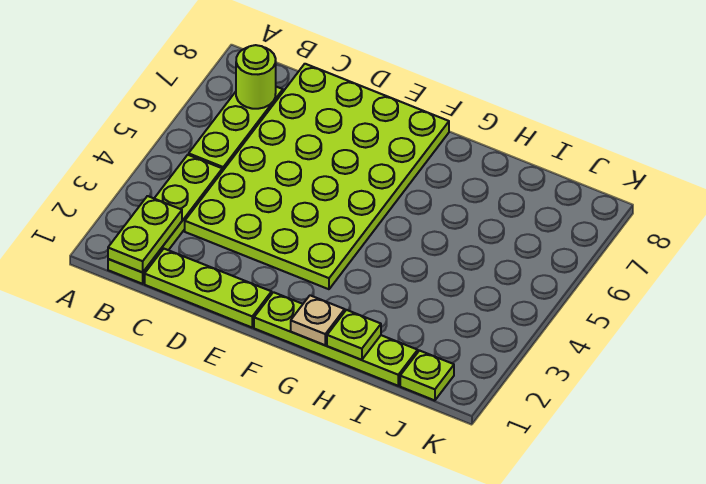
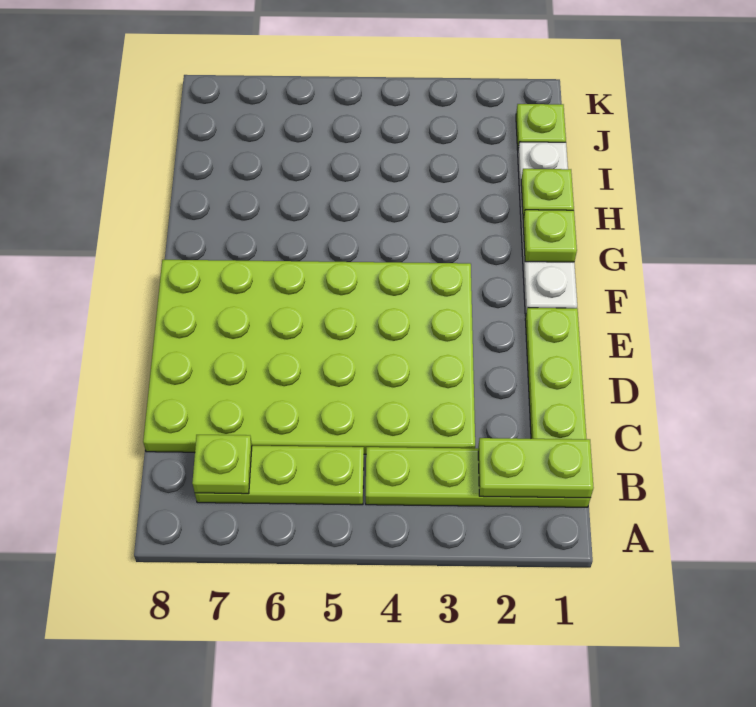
lime round brick B7 level 2 -> lime plate B7 level 2
lime plate F1:I1 level 1 -> white plate F1:I1 level 1
tan plate G1 level 2 -> lime plate G1 level 2

